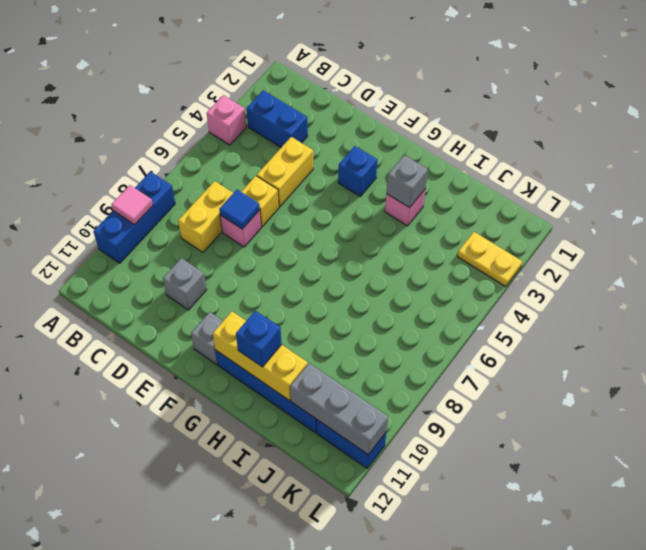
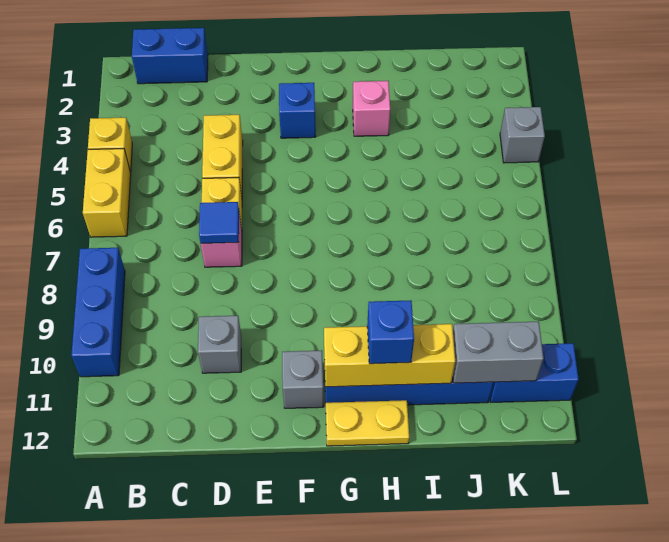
pink brick A4 level 1 -> yellow brick A4 level 1
pink tile A9 level 2 -> none
blue brick B3:C3 level 1 -> blue brick B1:C1 level 1
yellow brick C7:C8 level 1 -> yellow brick A5:A6 level 1
grey brick H3 level 2 -> grey brick L4 level 1
grey brick J11:L11 level 2 -> grey brick J11:K11 level 2
yellow plate K3:L3 level 1 -> yellow plate G12:H12 level 1

